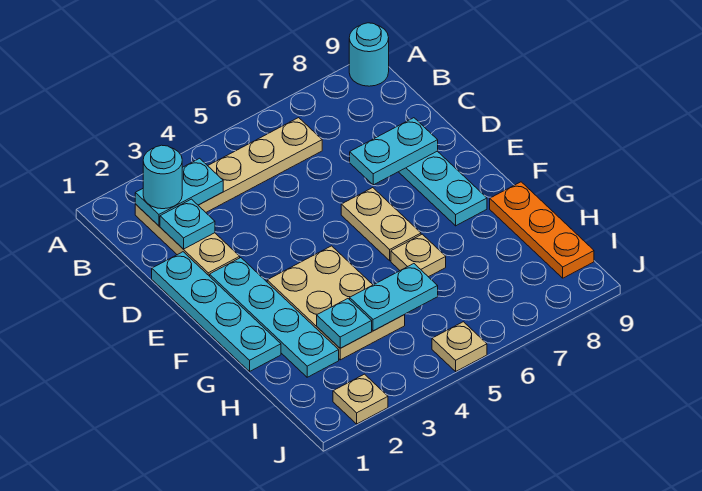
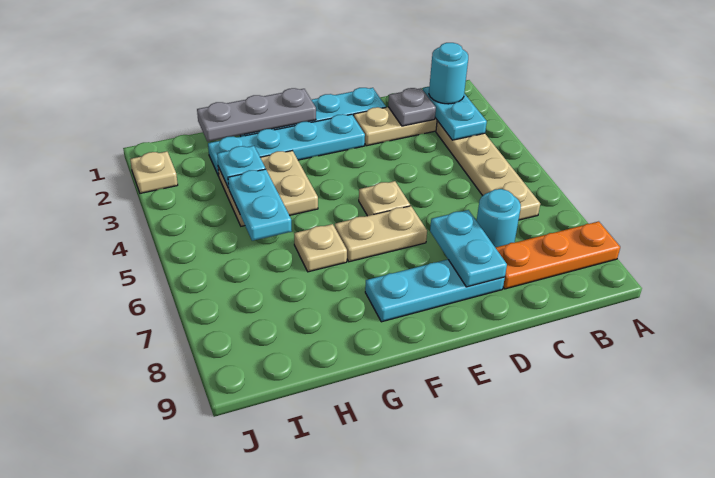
cyan round brick A9 level 1 -> cyan round brick C7 level 1
cyan plate C2 level 2 -> grey plate C2 level 2
none -> grey plate F1:H1 level 2
tan plate F3:H4 level 1 -> tan plate G3:H4 level 1
orange plate G9:I9 level 1 -> orange plate A8:C8 level 1
tan plate J5 level 1 -> tan plate E5 level 1

